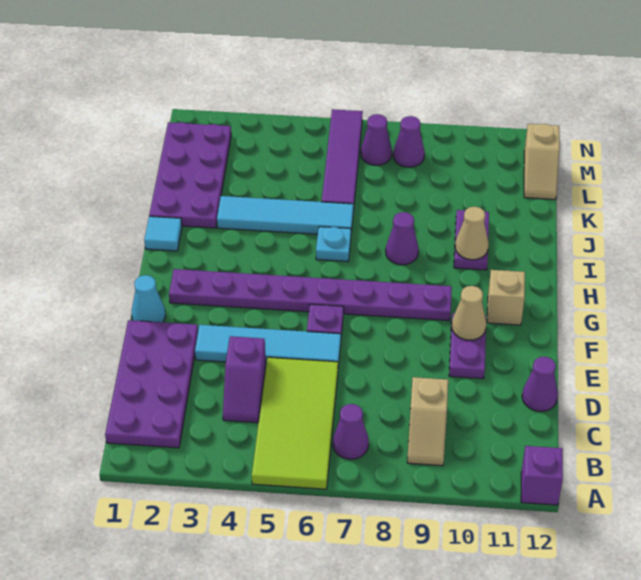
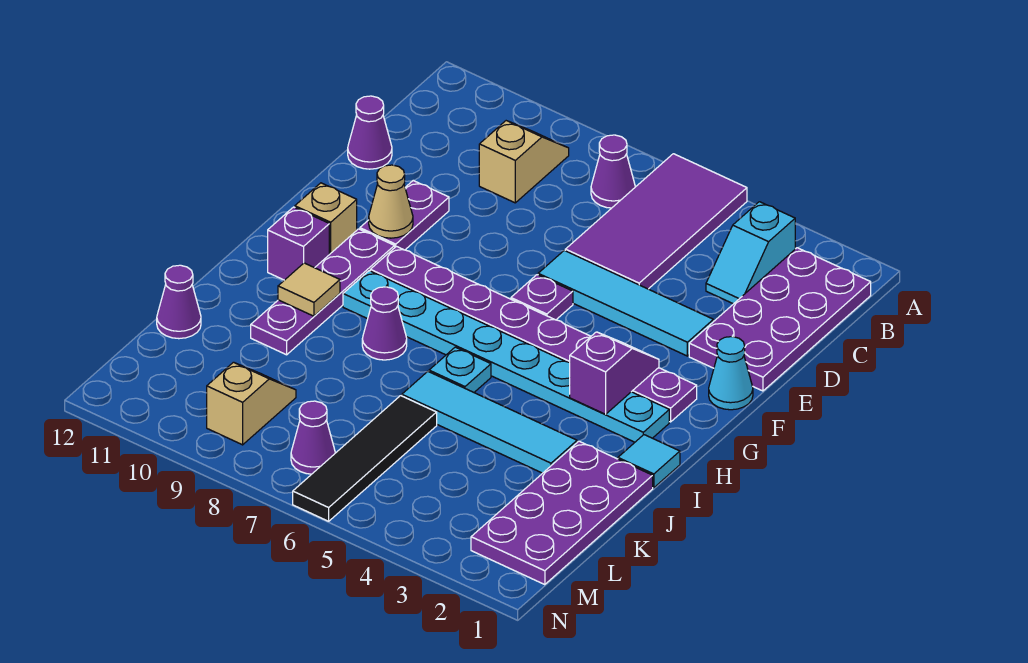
lime tile A5:D6 level 1 -> purple tile A5:D6 level 1
purple brick A12 level 1 -> purple brick H11 level 1
none -> cyan slope B3:C3 level 1 top B
purple slope C4:D4 level 1 top D -> purple slope G3:H3 level 2 top H
none -> cyan plate H2:H9 level 1
purple plate I10:J10 level 1 -> purple plate G10:J10 level 1
tan cone I10 level 2 -> tan tile I10 level 2
purple tile K6:N6 level 1 -> black tile K6:N6 level 1
tan slope L12:M12 level 1 top M -> tan slope L9:M9 level 1 top M
purple cone M8 level 1 -> purple cone K12 level 1

